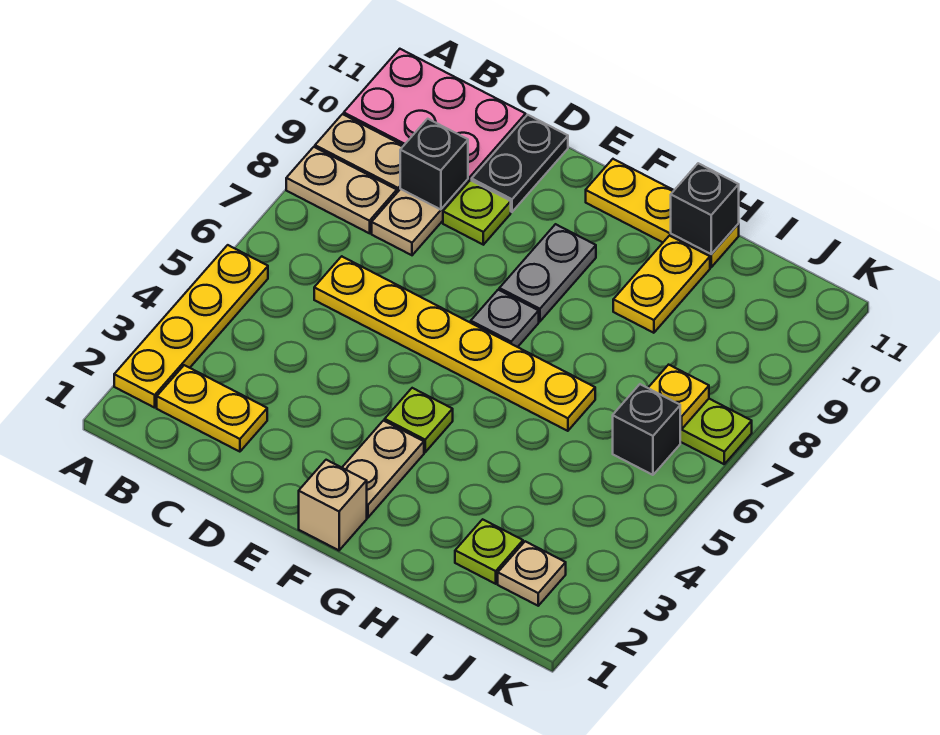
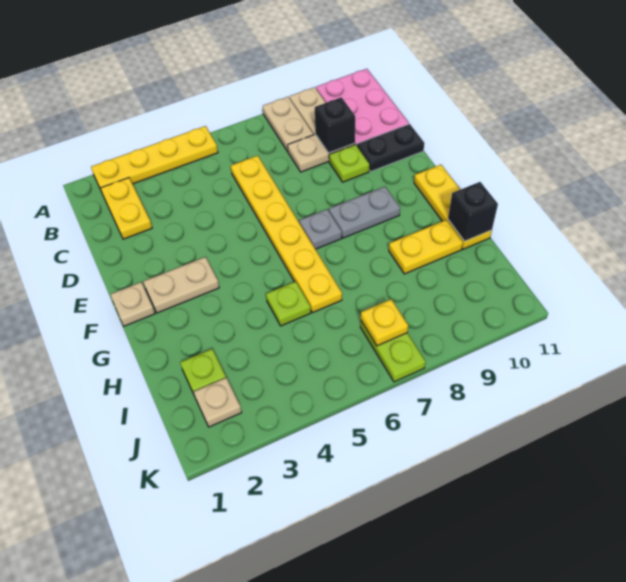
tan brick F1 level 1 -> tan plate F1 level 1
lime plate F4 level 1 -> lime plate H5 level 1
black brick J6 level 1 -> none

